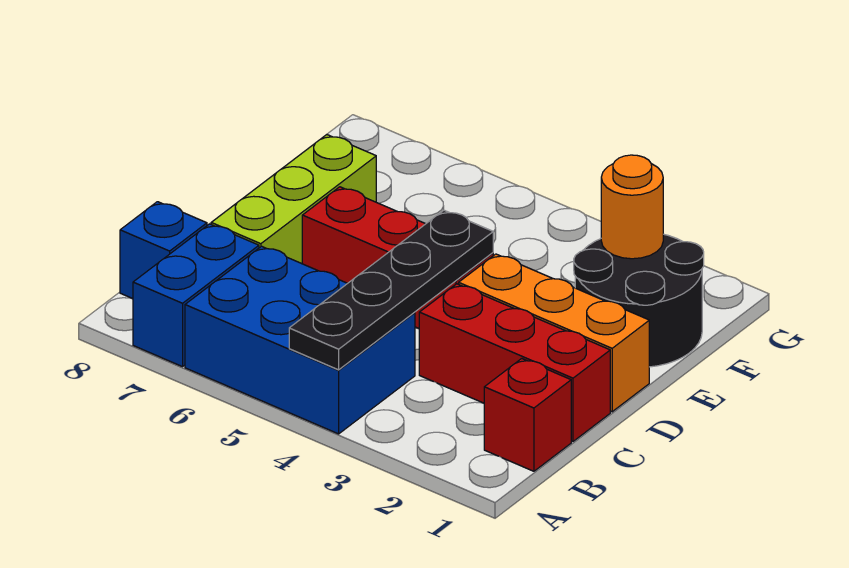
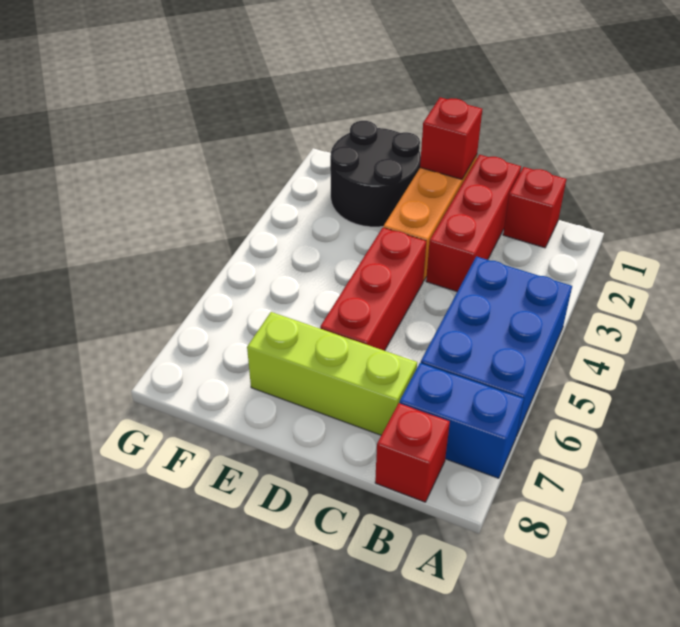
black plate A4:D4 level 2 -> none
blue brick B8 level 1 -> red brick B8 level 1
none -> red brick D1 level 2
orange round brick F2 level 2 -> none

